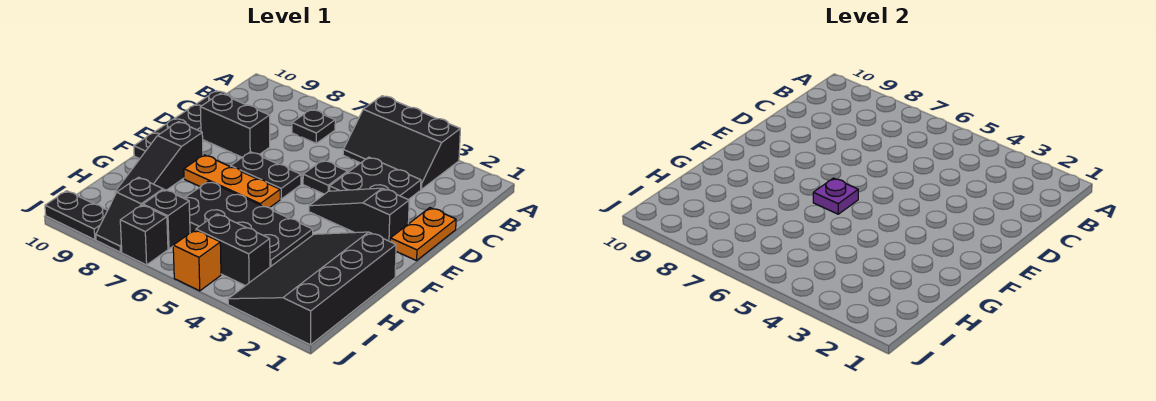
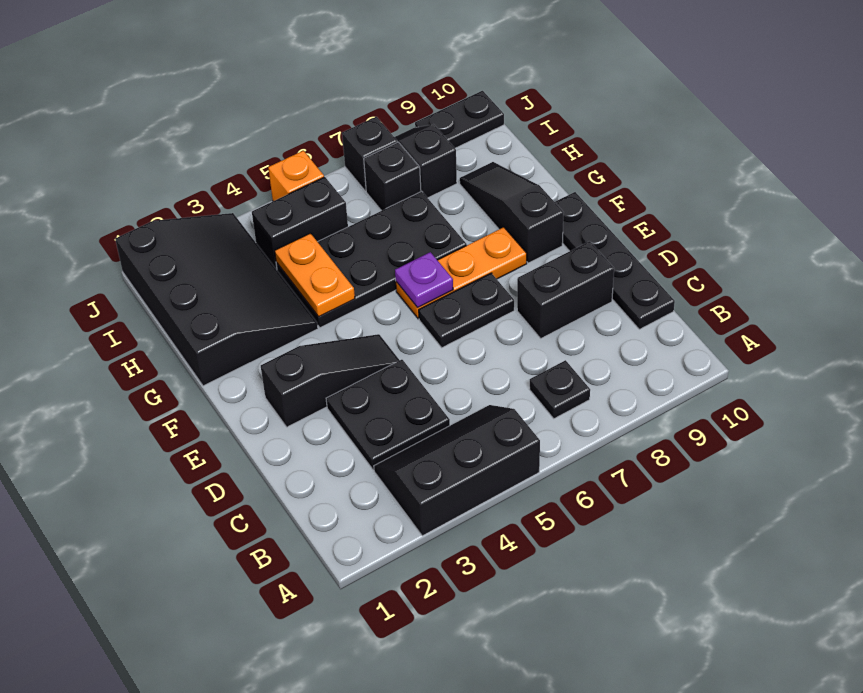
orange plate D1:E1 level 1 -> orange plate G4:H4 level 2
black plate D5 level 1 -> none

